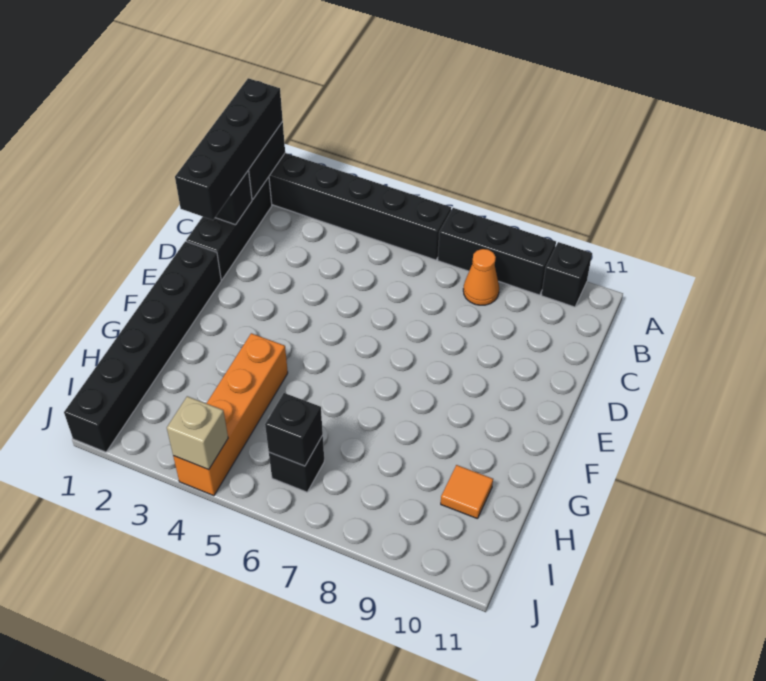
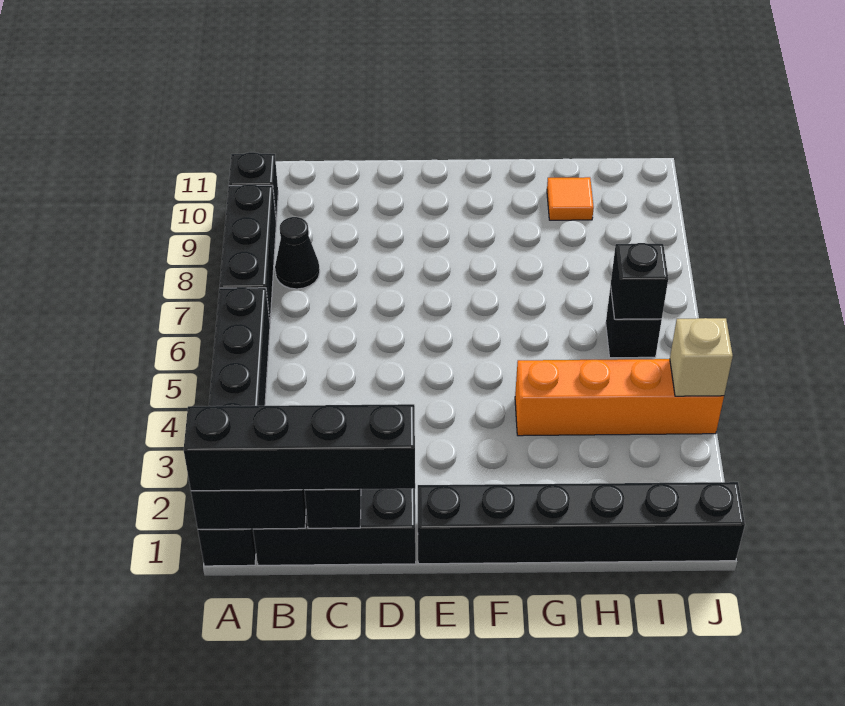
orange cone B8 level 1 -> black cone B8 level 1

